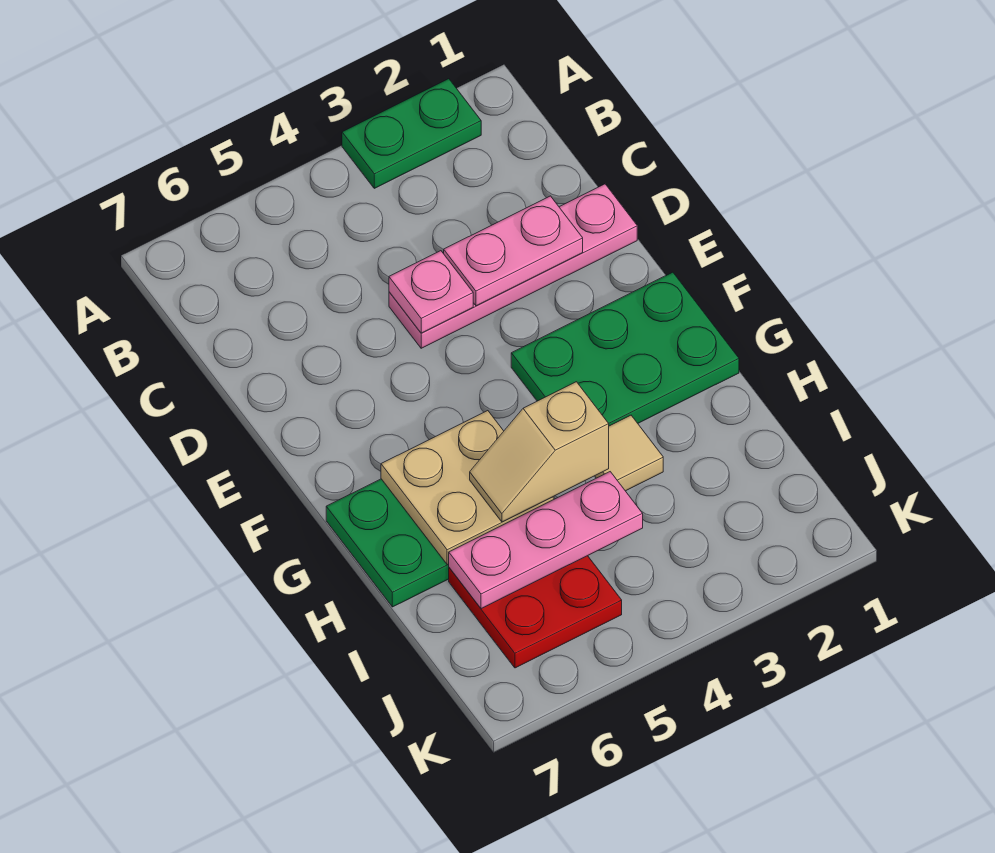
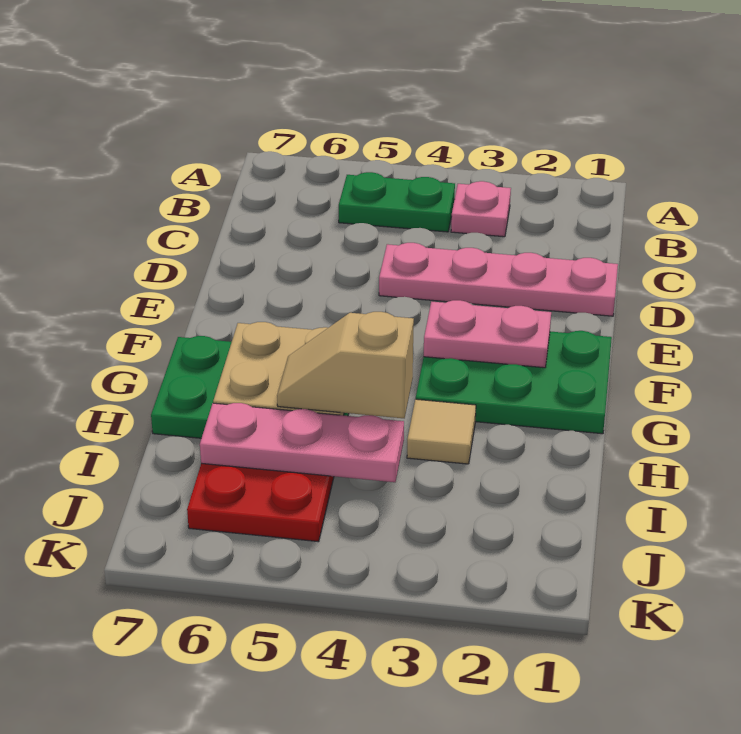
green plate A2:A3 level 1 -> green plate B4:B5 level 1
pink plate D2:D3 level 2 -> pink plate F2:F3 level 2
pink plate D4 level 2 -> pink plate B3 level 1

